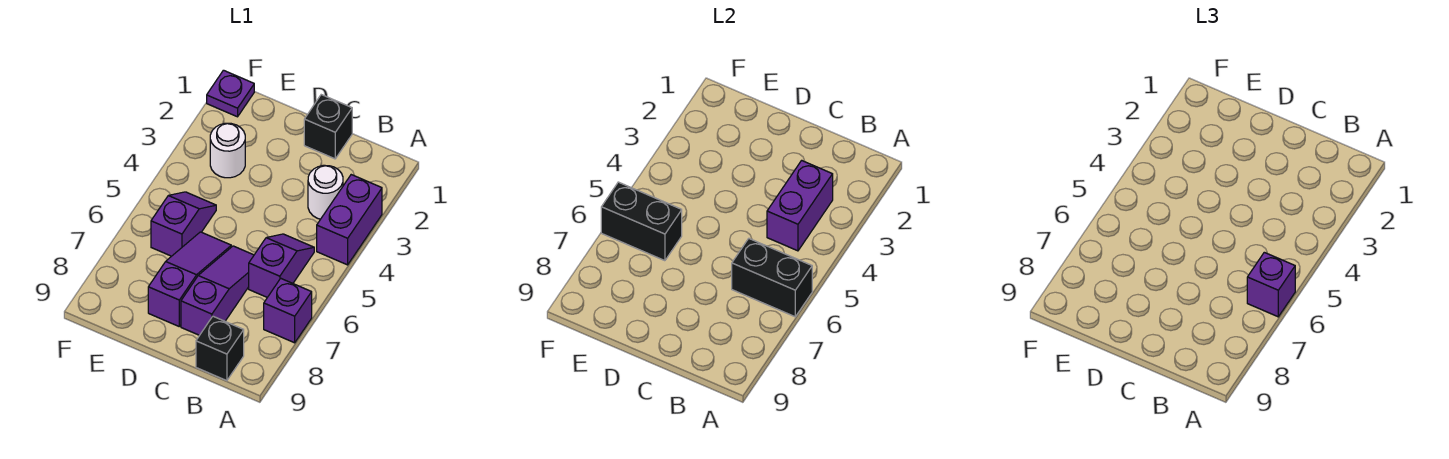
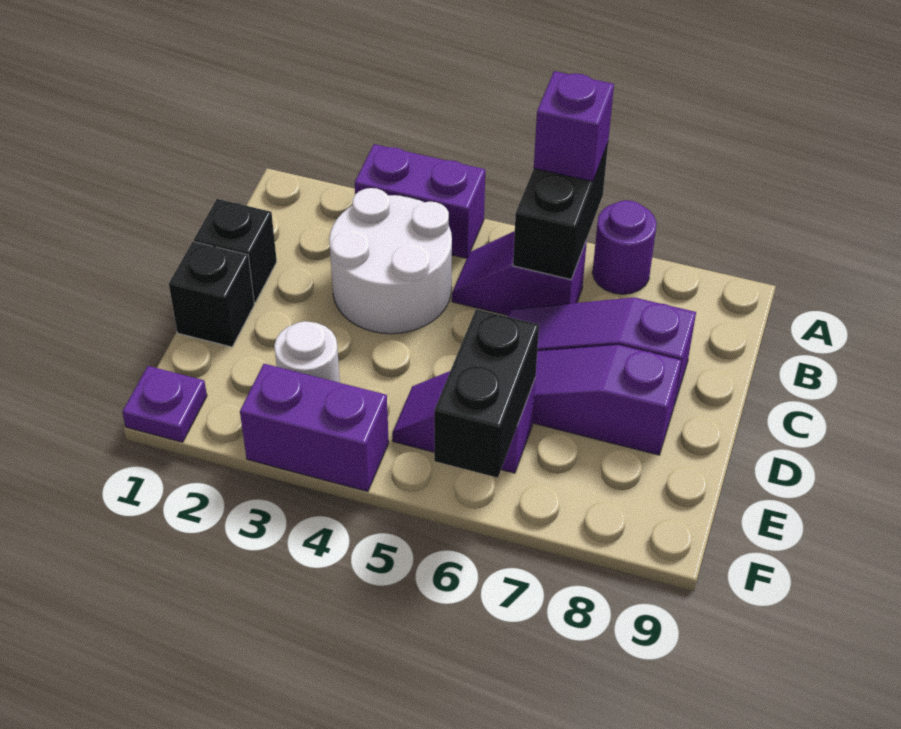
purple brick A7 level 1 -> purple round brick A7 level 1
white round brick B3 level 1 -> white round brick B3:C4 level 1
purple brick B3:B4 level 2 -> purple brick F3:F4 level 1
black brick B9 level 1 -> black brick D1 level 1

